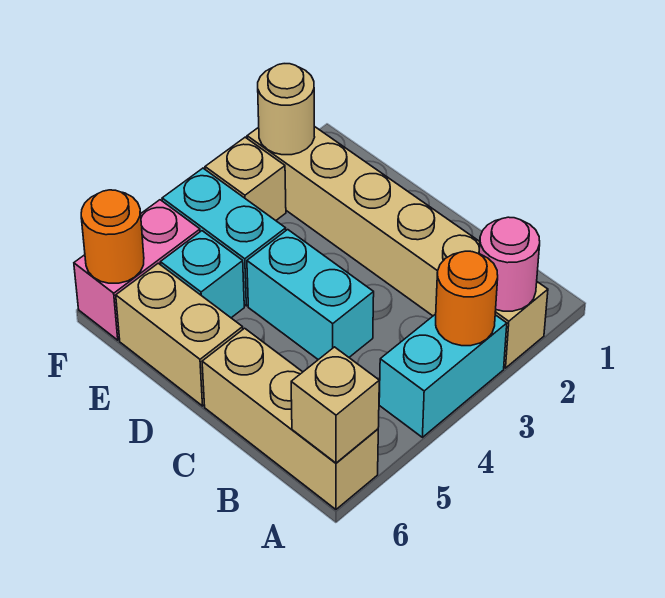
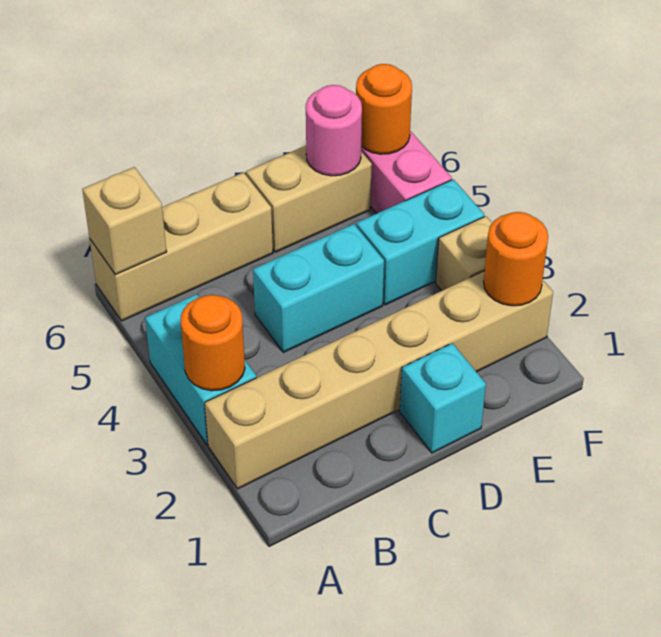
pink round brick A2 level 2 -> pink round brick E6 level 2
cyan brick E5 level 1 -> cyan brick D1 level 1
tan round brick F2 level 2 -> orange round brick F2 level 2

